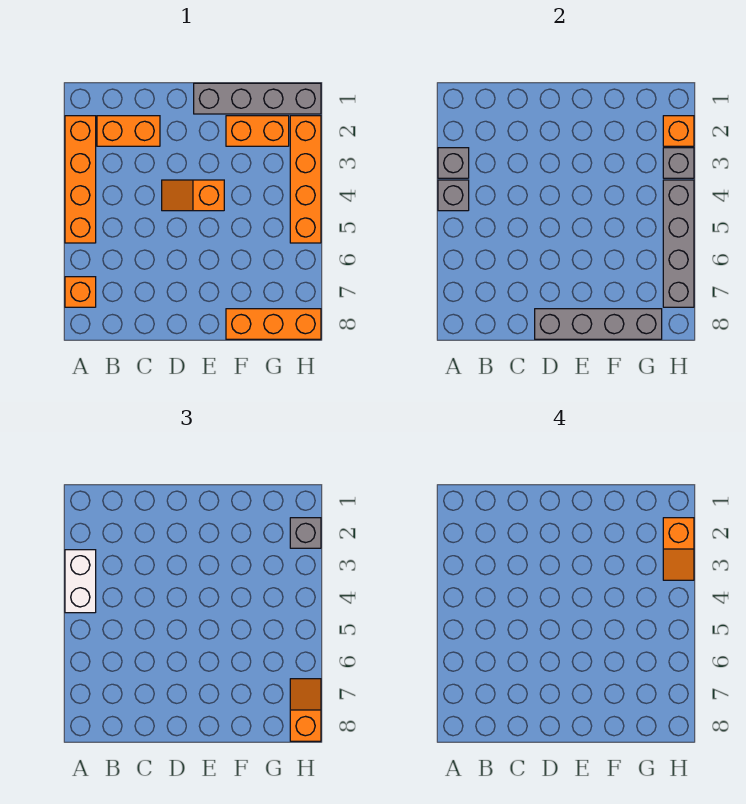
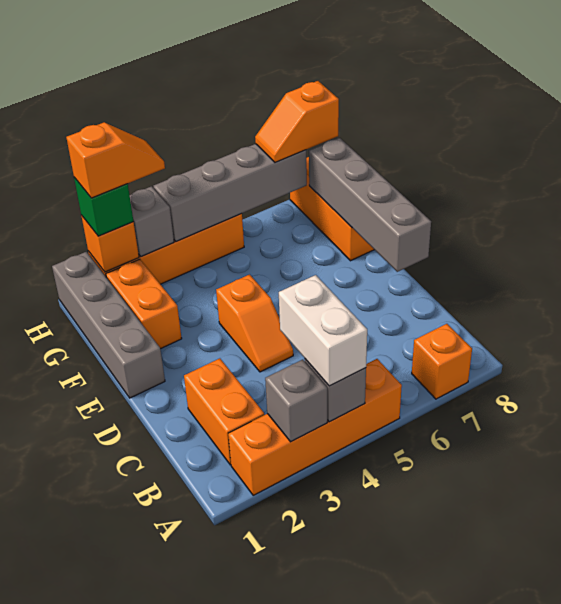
white brick A3:A4 level 3 -> white brick A4:B4 level 3
grey brick H2 level 3 -> green brick H2 level 3

